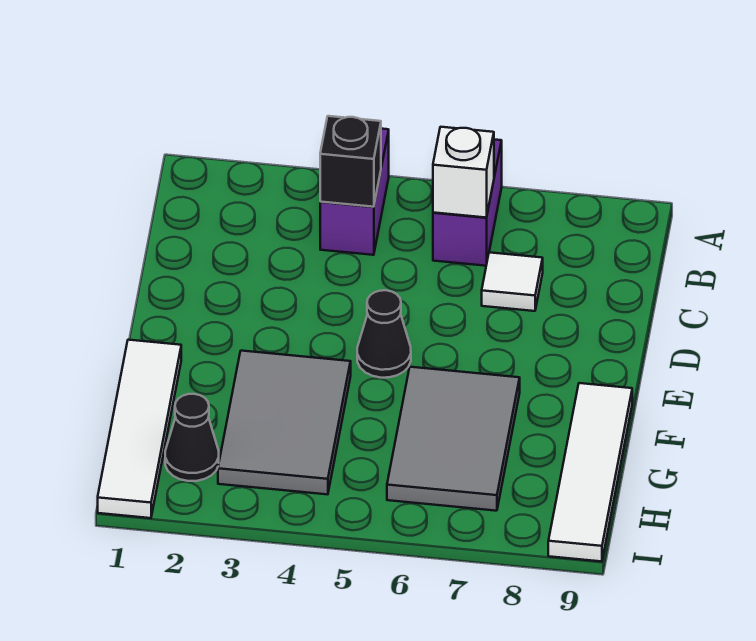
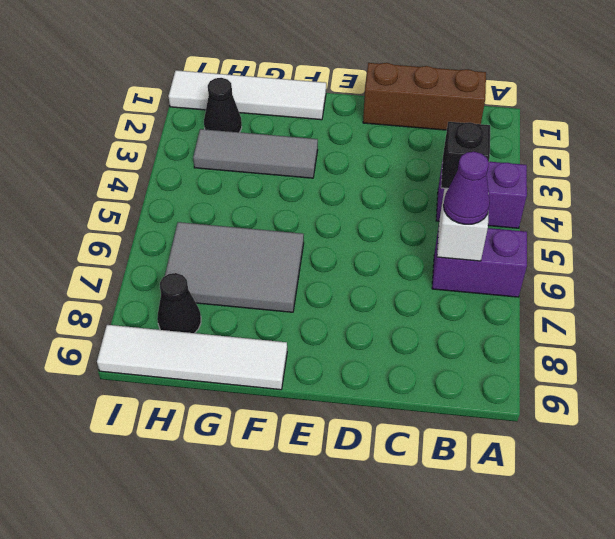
none -> brown brick B1:D1 level 1
none -> purple cone B6 level 3
white tile C7 level 1 -> none
black cone E5 level 1 -> black cone H8 level 1
grey tile F3:H4 level 1 -> grey tile F3:H3 level 1

